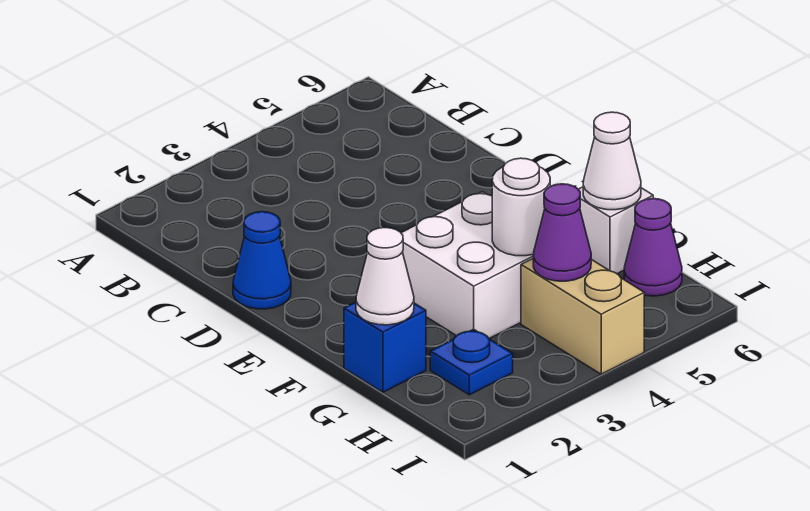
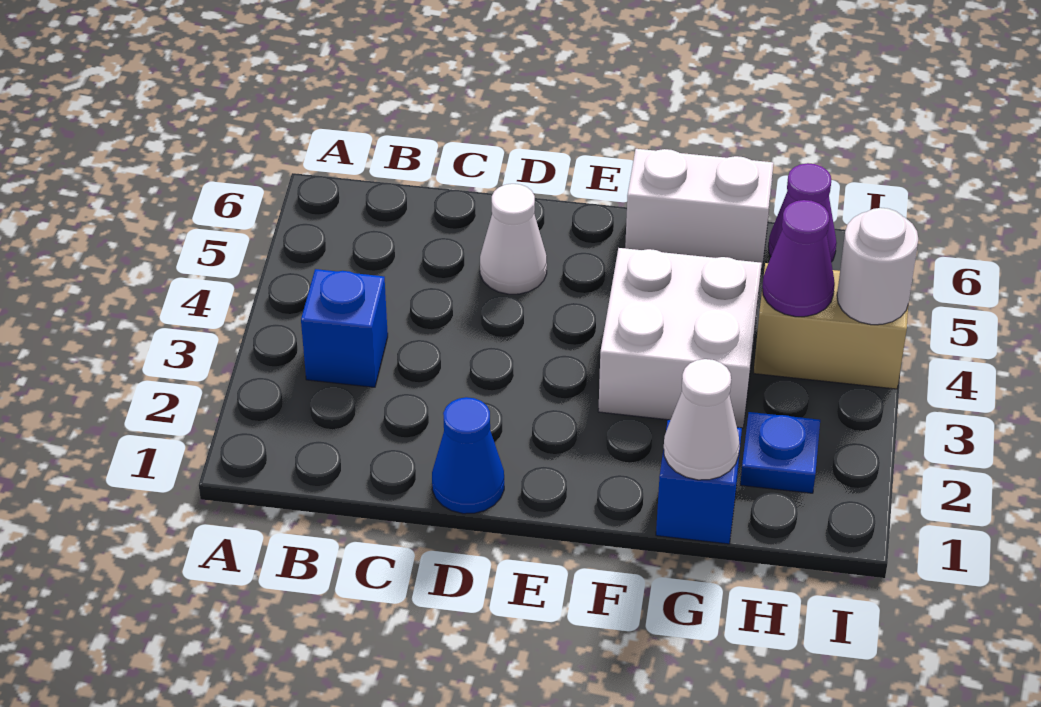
none -> blue brick B3 level 1
white round brick G4 level 2 -> white round brick I4 level 2
white brick G6 level 1 -> white brick F6:G6 level 1
white cone G6 level 2 -> white cone D5 level 1

